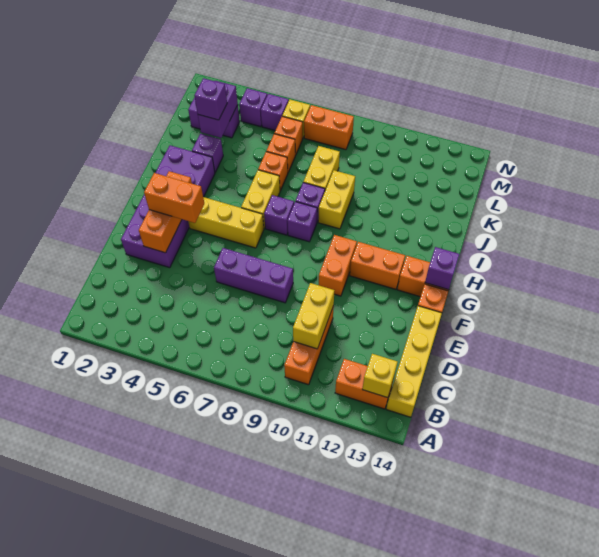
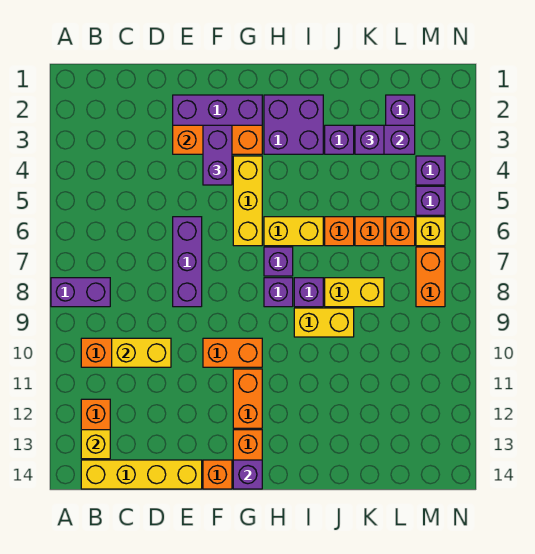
none -> purple brick A8:B8 level 1
orange brick F3:F4 level 3 -> purple brick F3:F4 level 3

